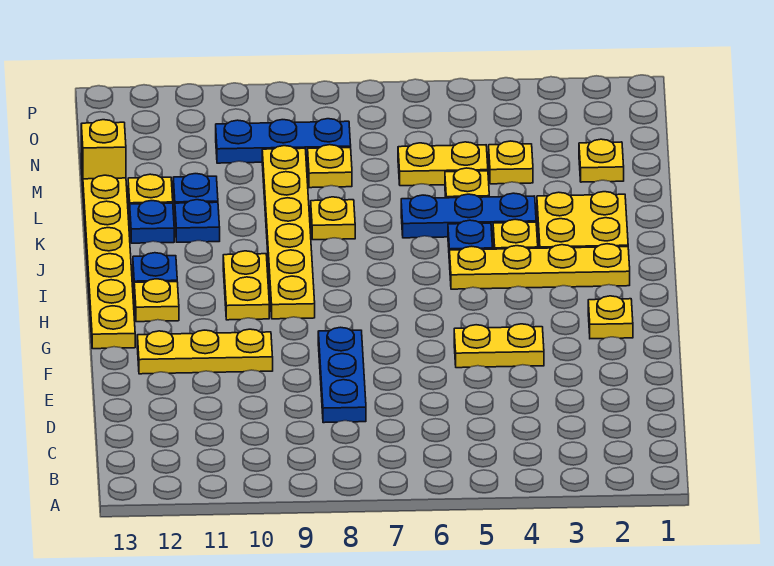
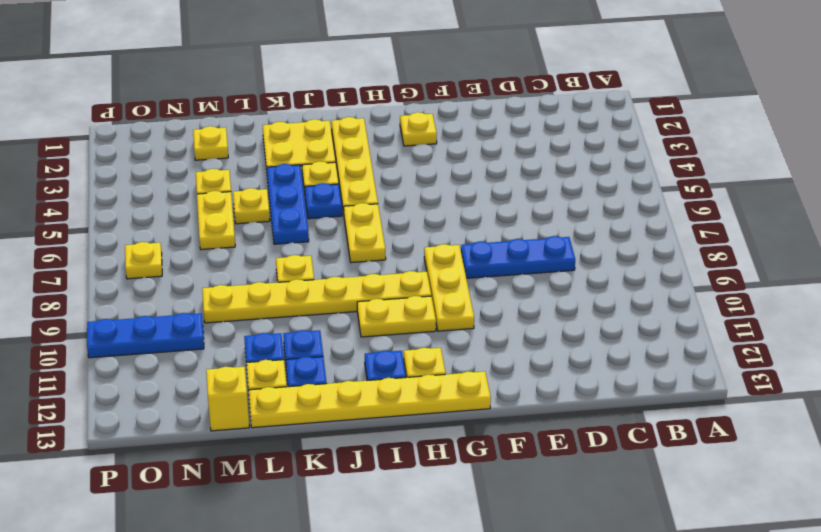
yellow plate F4:F5 level 1 -> yellow plate I6:I7 level 1
yellow plate F10:F12 level 1 -> yellow plate G8:G10 level 1
yellow plate M8 level 1 -> yellow plate O7 level 1
blue plate N8:N10 level 1 -> blue plate N10:P10 level 1

